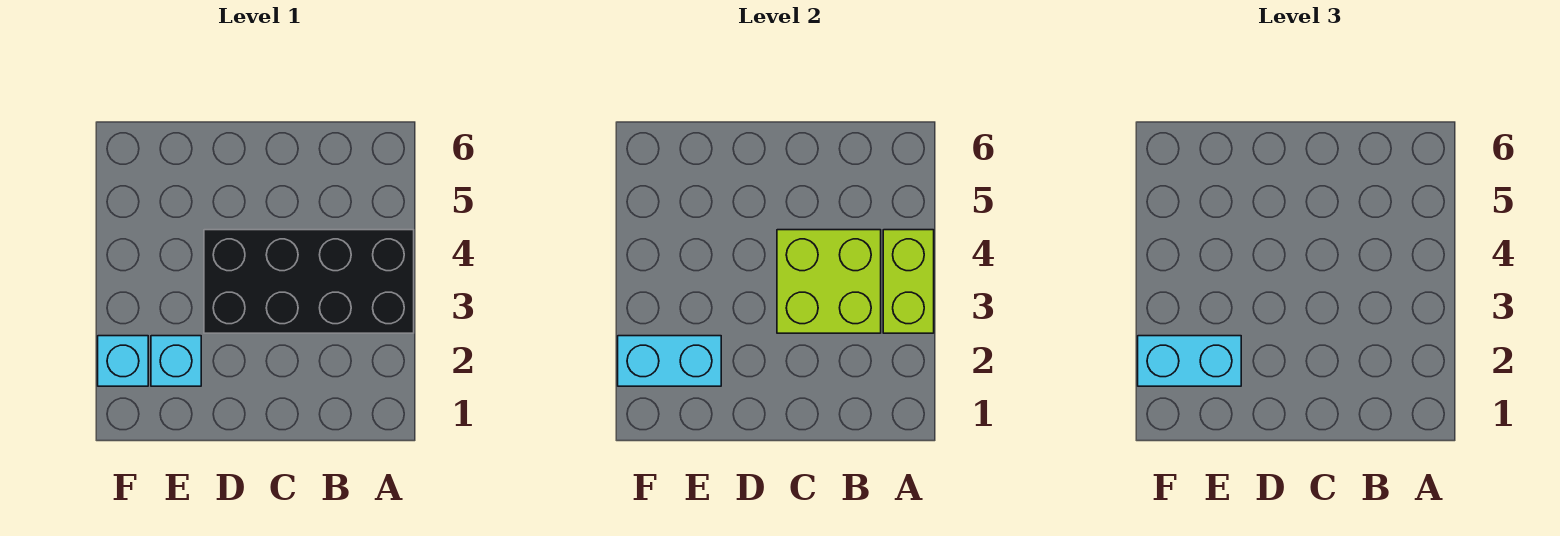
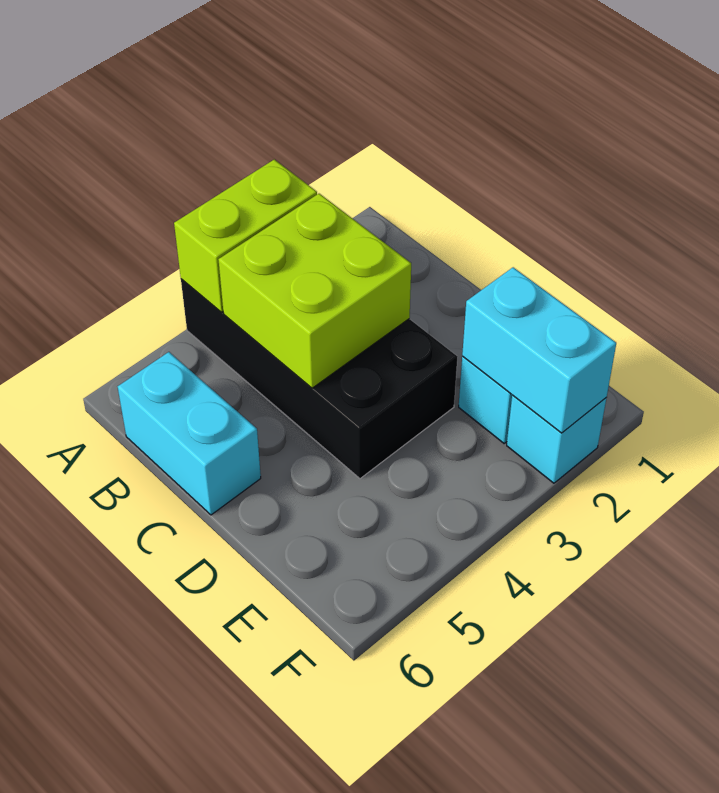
cyan brick E2:F2 level 3 -> cyan brick B6:C6 level 1

